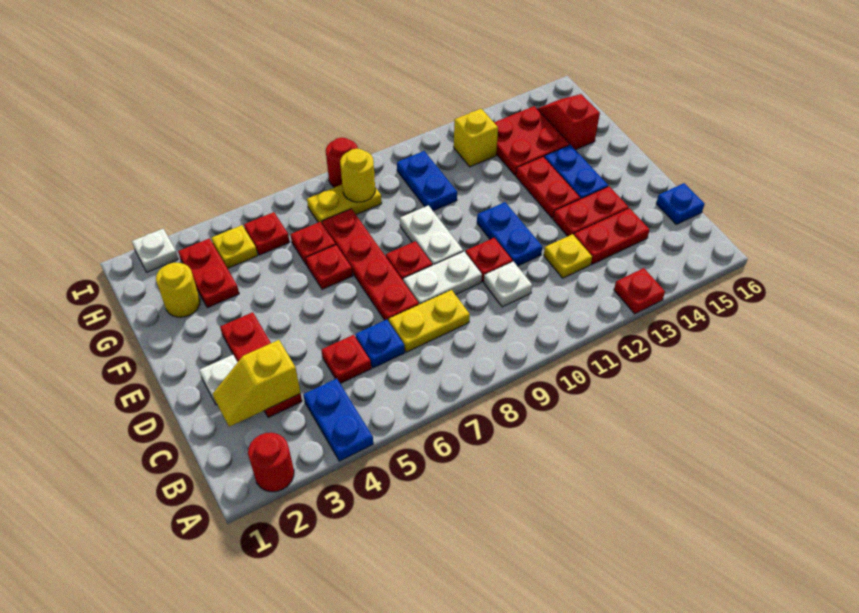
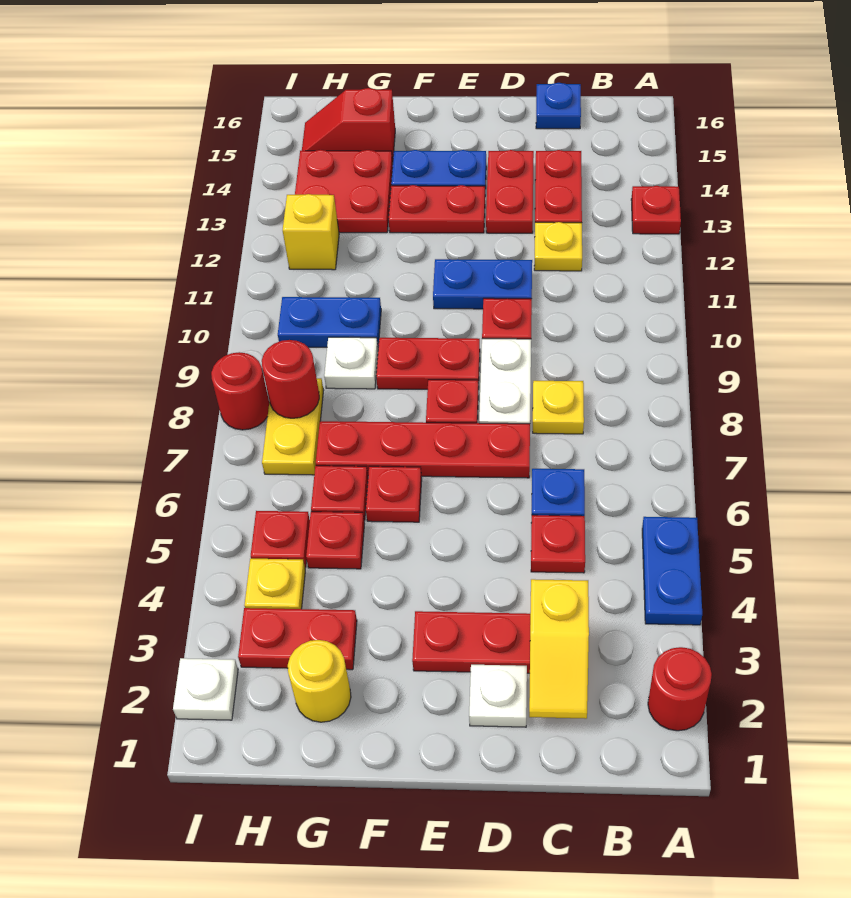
blue plate A4:B4 level 1 -> blue plate A4:A5 level 1
yellow plate C7:C8 level 1 -> yellow plate C8 level 1
white plate C10 level 1 -> white plate G9 level 1
white plate E9:F9 level 1 -> red plate E9:F9 level 1
none -> red plate G5 level 1
yellow round brick H8 level 2 -> red round brick H8 level 2

